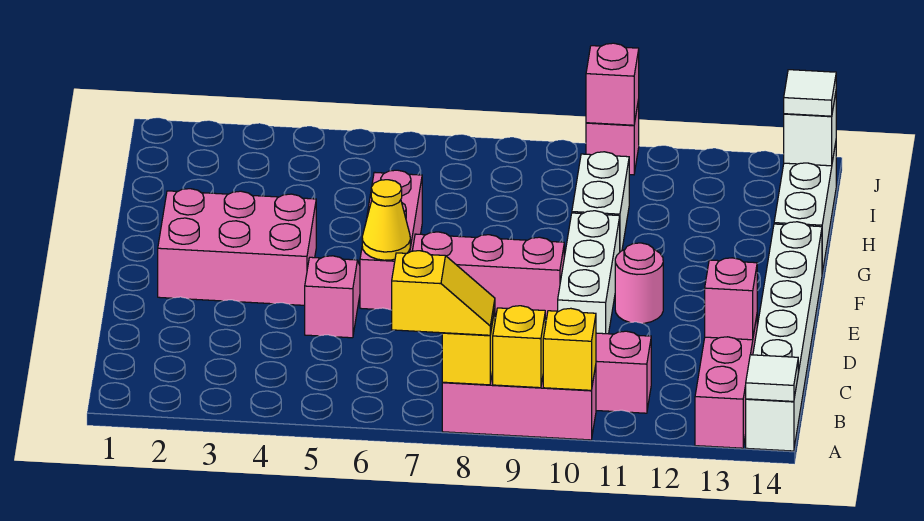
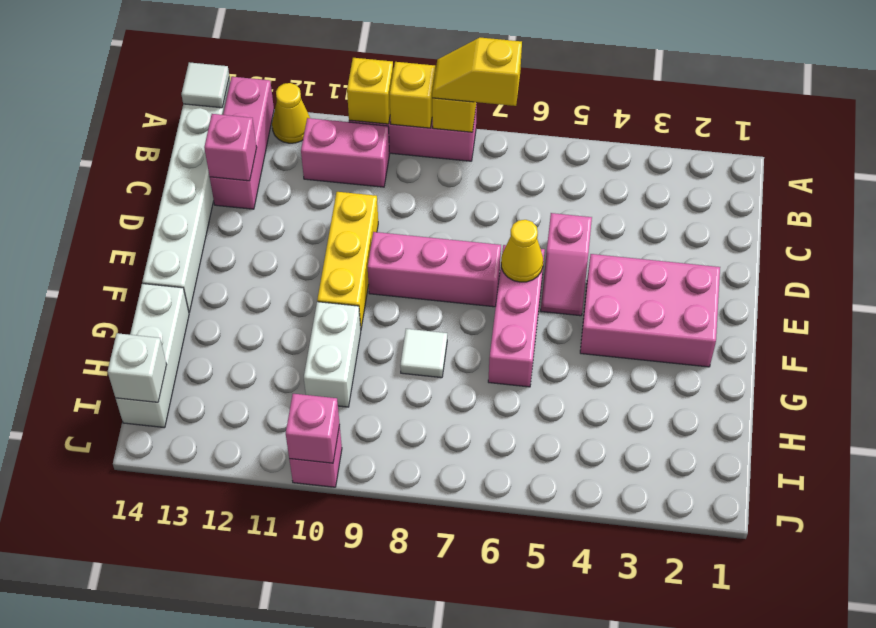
none -> yellow cone A12 level 1
white brick D10:F10 level 1 -> yellow brick D10:F10 level 1
pink round brick E11 level 1 -> none
white tile I14 level 3 -> white tile G8 level 1

